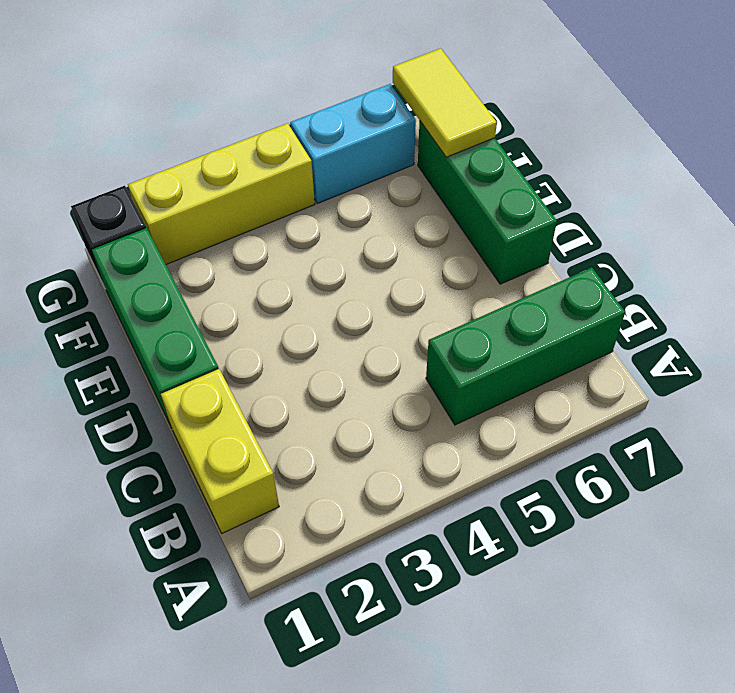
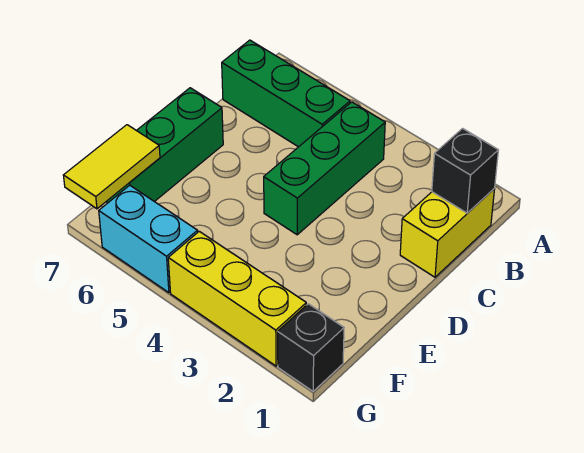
none -> black brick B1 level 2
green brick D1:F1 level 1 -> green brick B4:D4 level 1

